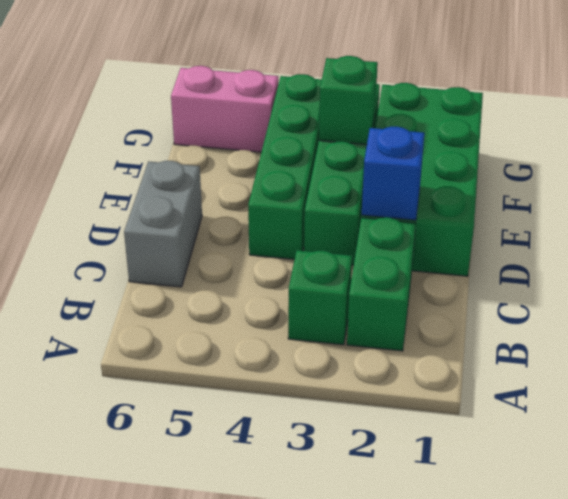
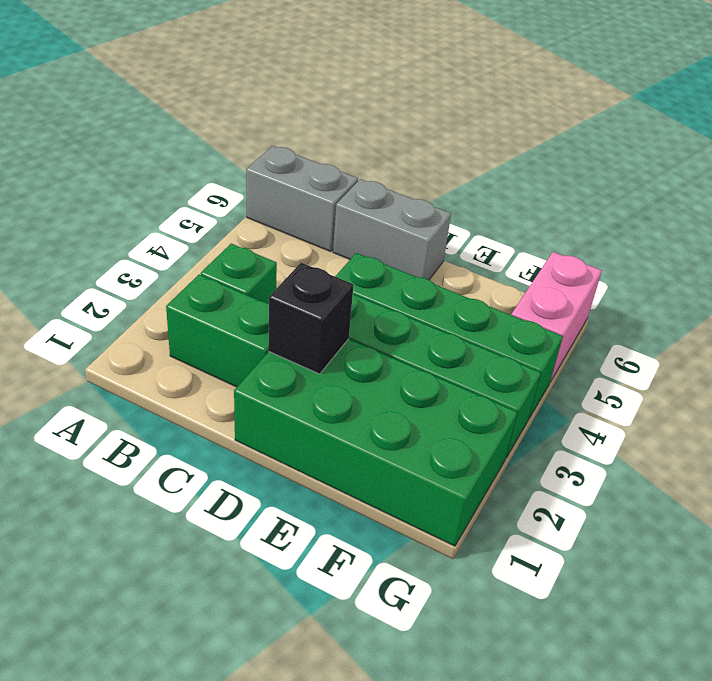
none -> grey brick A6:B6 level 1
blue brick D2 level 2 -> black brick D2 level 2
green brick F3 level 2 -> none

